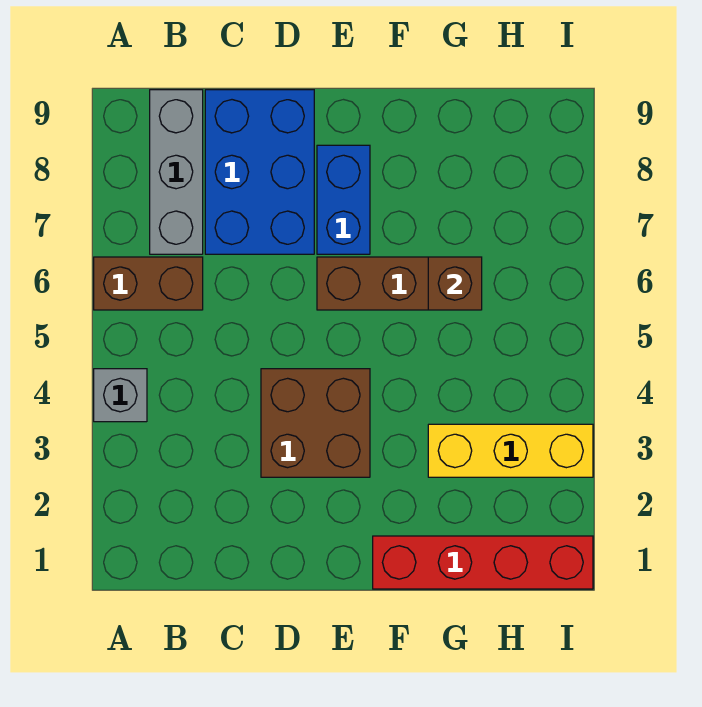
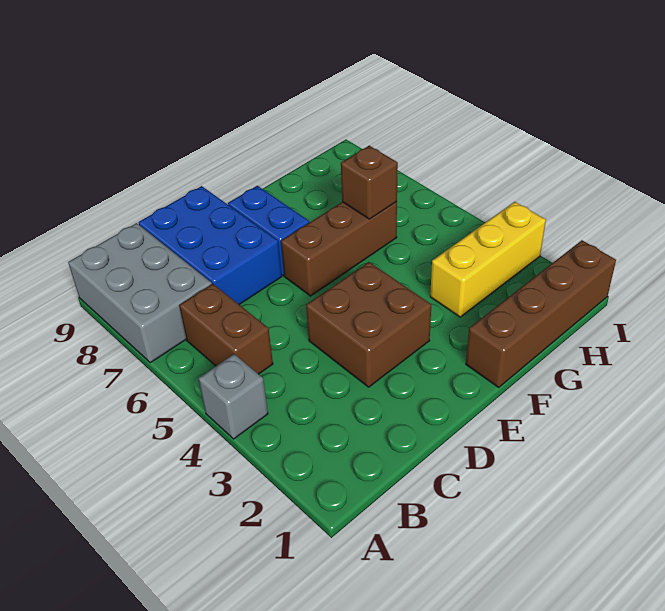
brown brick A6:B6 level 1 -> brown brick B5:B6 level 1
grey brick B7:B9 level 1 -> grey brick A7:B9 level 1
red brick F1:I1 level 1 -> brown brick F1:I1 level 1

